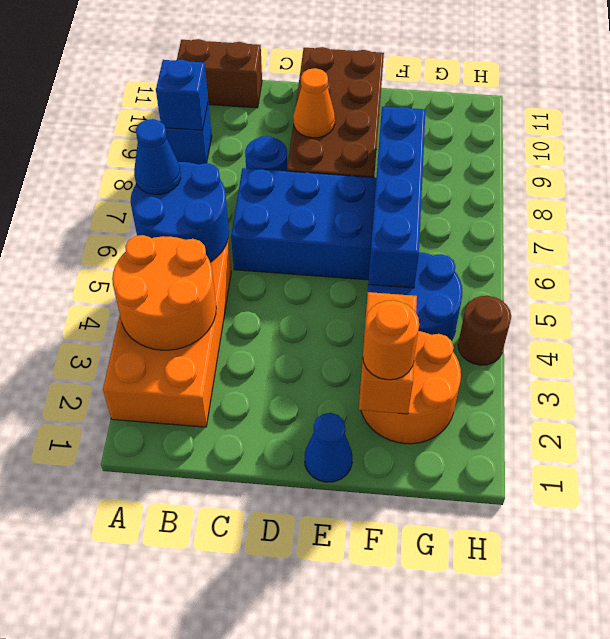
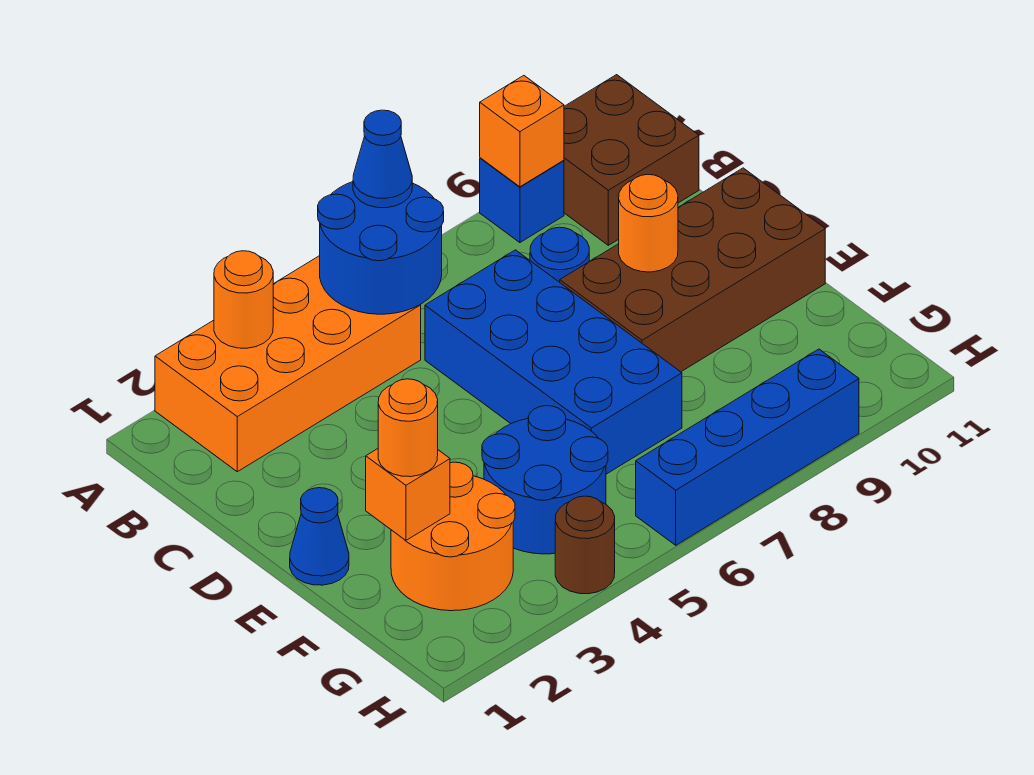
orange round brick A3:B4 level 2 -> orange round brick A3 level 2
blue brick A9 level 2 -> orange brick A9 level 2
brown brick A11:B11 level 1 -> brown brick A10:B11 level 1
orange cone D9 level 2 -> orange round brick D9 level 2
orange brick F2:F3 level 2 -> orange brick F2 level 2
blue brick F5:F8 level 2 -> blue brick H6:H9 level 1

